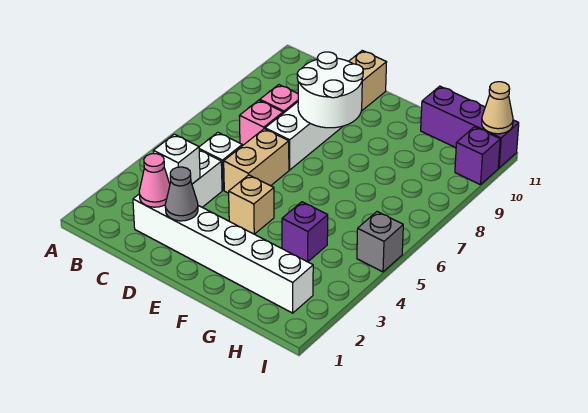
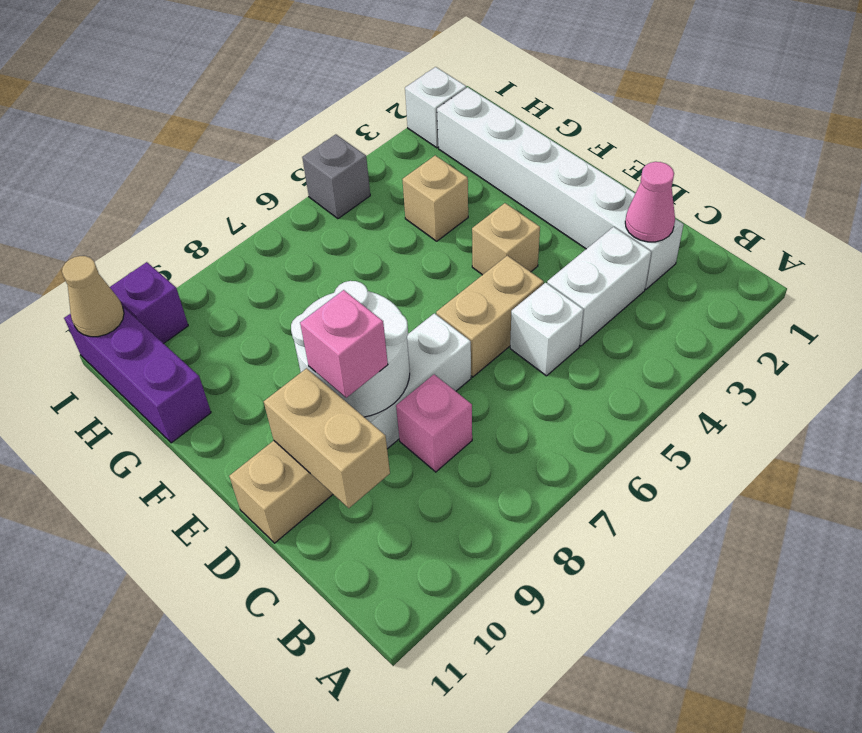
white brick C3 level 2 -> white brick I2 level 1
pink brick C7 level 1 -> pink brick D9 level 3
none -> tan brick C10:D10 level 2
grey cone D2 level 2 -> none
purple brick G4 level 1 -> tan brick G4 level 1

